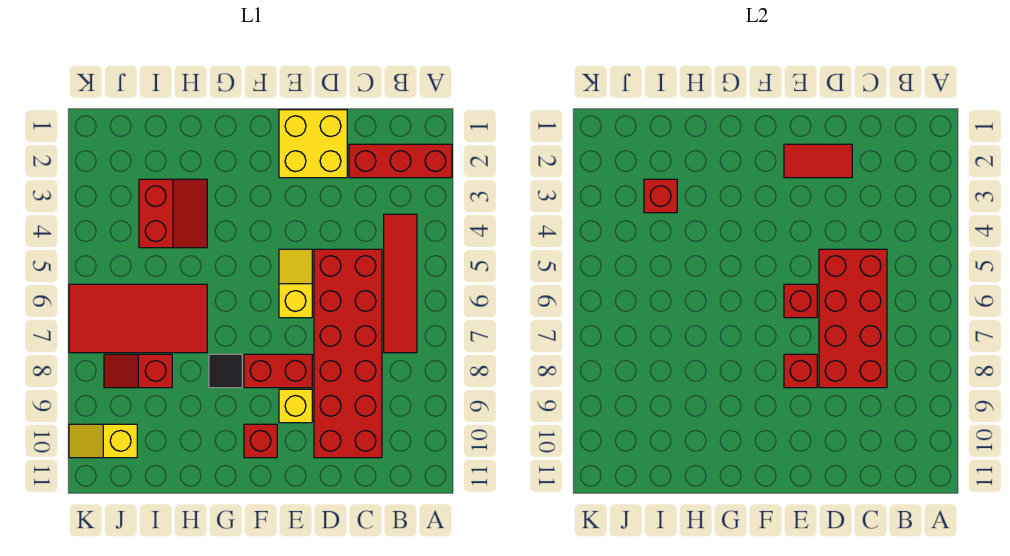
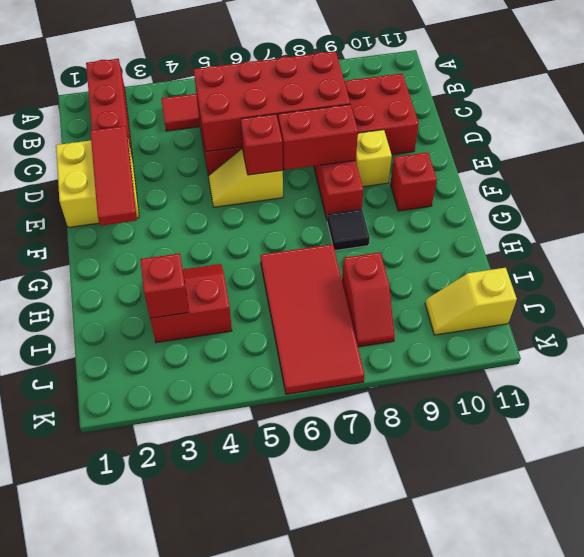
red tile D2:E2 level 2 -> red tile D2:F2 level 2
red brick E8 level 2 -> red brick E7:E8 level 2
yellow slope J10:K10 level 1 top J -> yellow slope J10:J11 level 1 top 11

